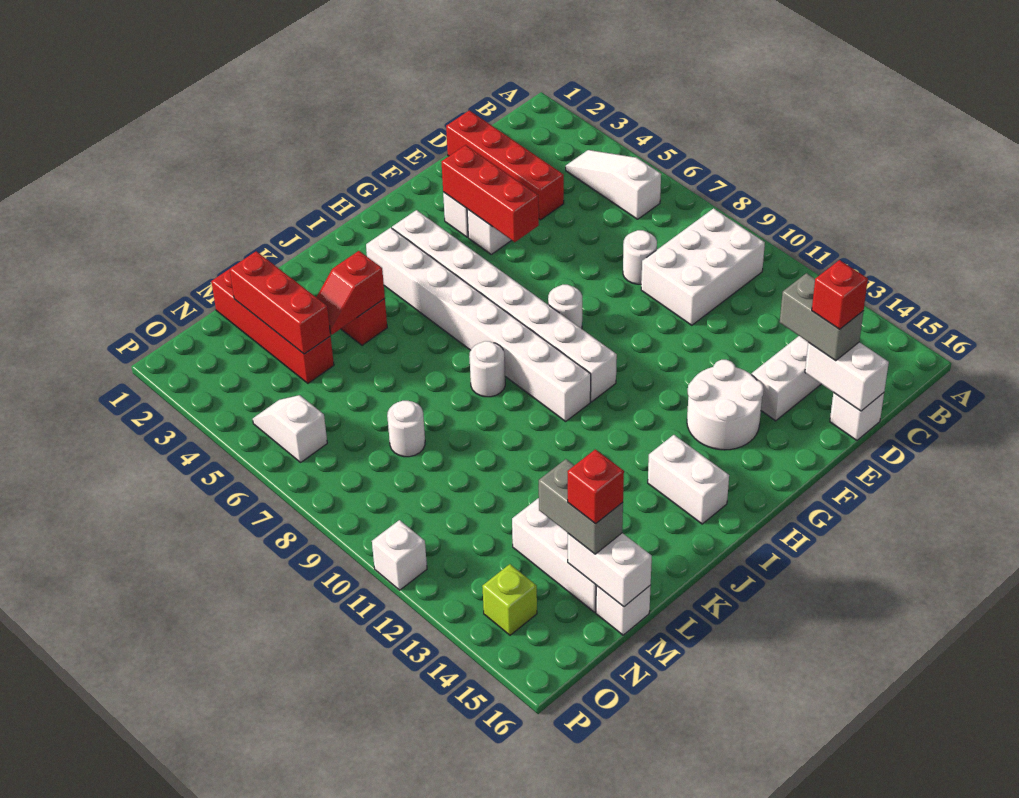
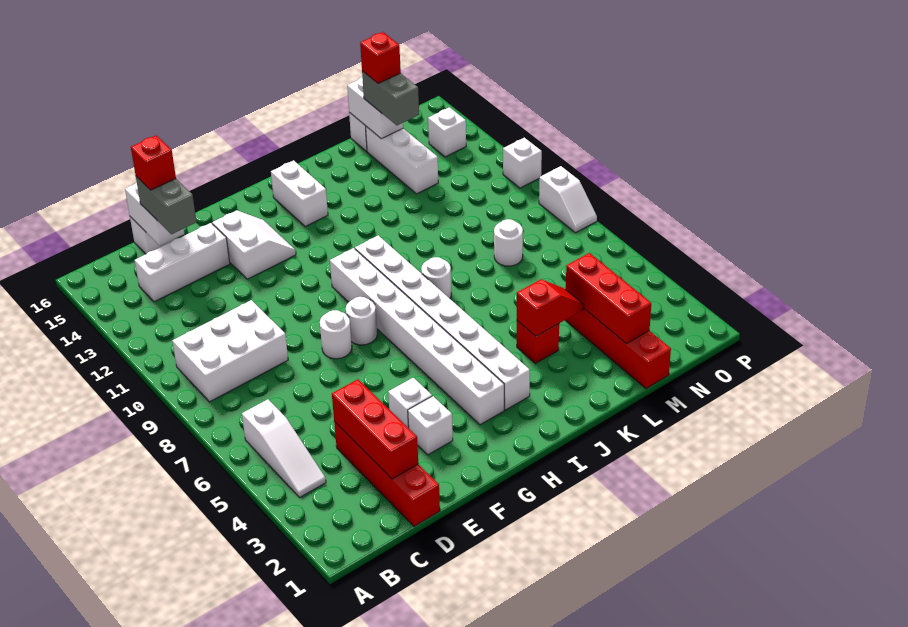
white round brick D8 level 1 -> white round brick F8 level 1
red brick F3:F5 level 2 -> red brick D2:D4 level 2
white round brick F13:G14 level 1 -> white slope F13:G14 level 1 top F
white slope O5:O6 level 1 top 6 -> white slope P8:P9 level 1 top 9
lime brick O14 level 1 -> white brick O14 level 1

